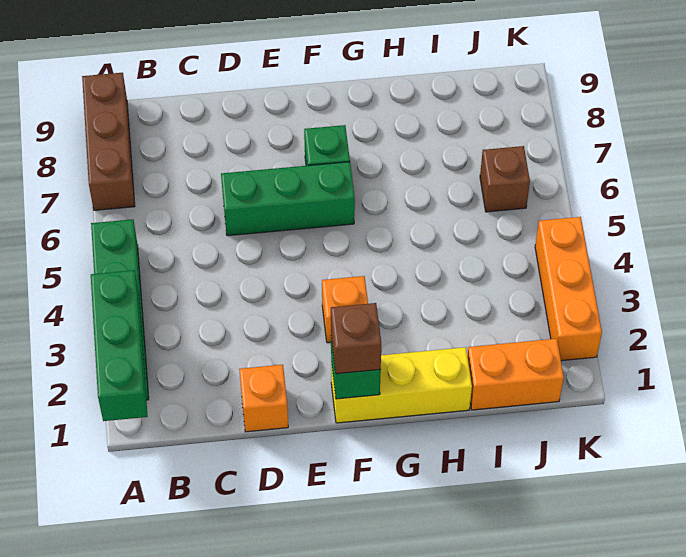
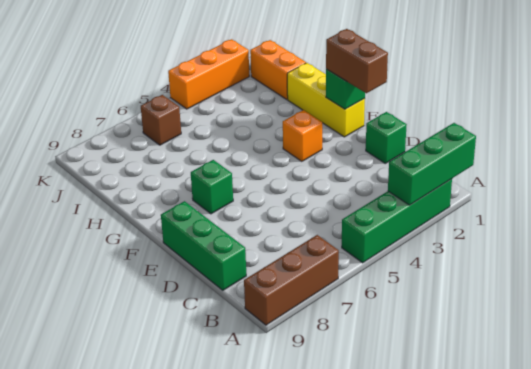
orange brick D1 level 1 -> green brick D1 level 1
green brick D6:F6 level 1 -> green brick C9:E9 level 1
brown brick F1 level 3 -> brown brick E1:F1 level 3

